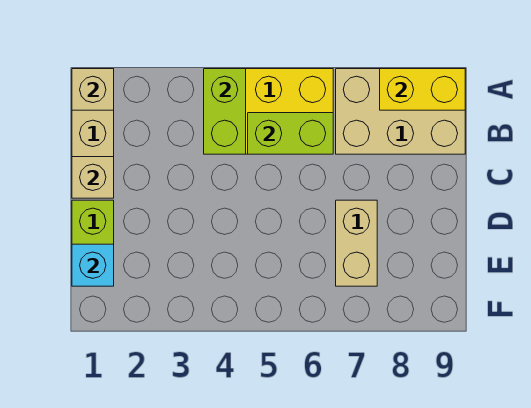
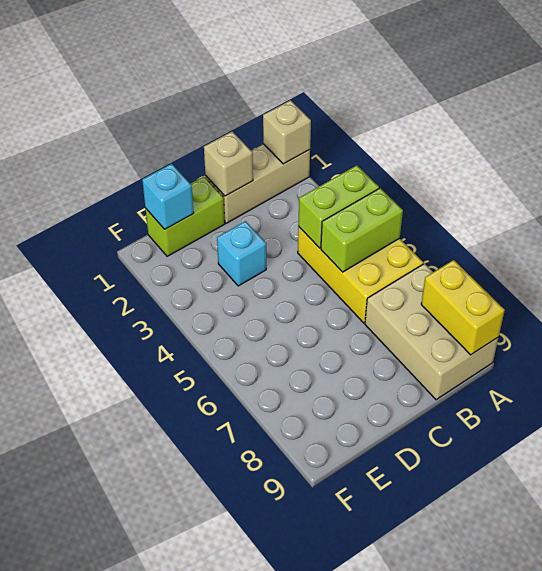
lime brick B5:B6 level 2 -> lime brick A5:B5 level 2
none -> cyan brick D3 level 1
tan brick D7:E7 level 1 -> none

